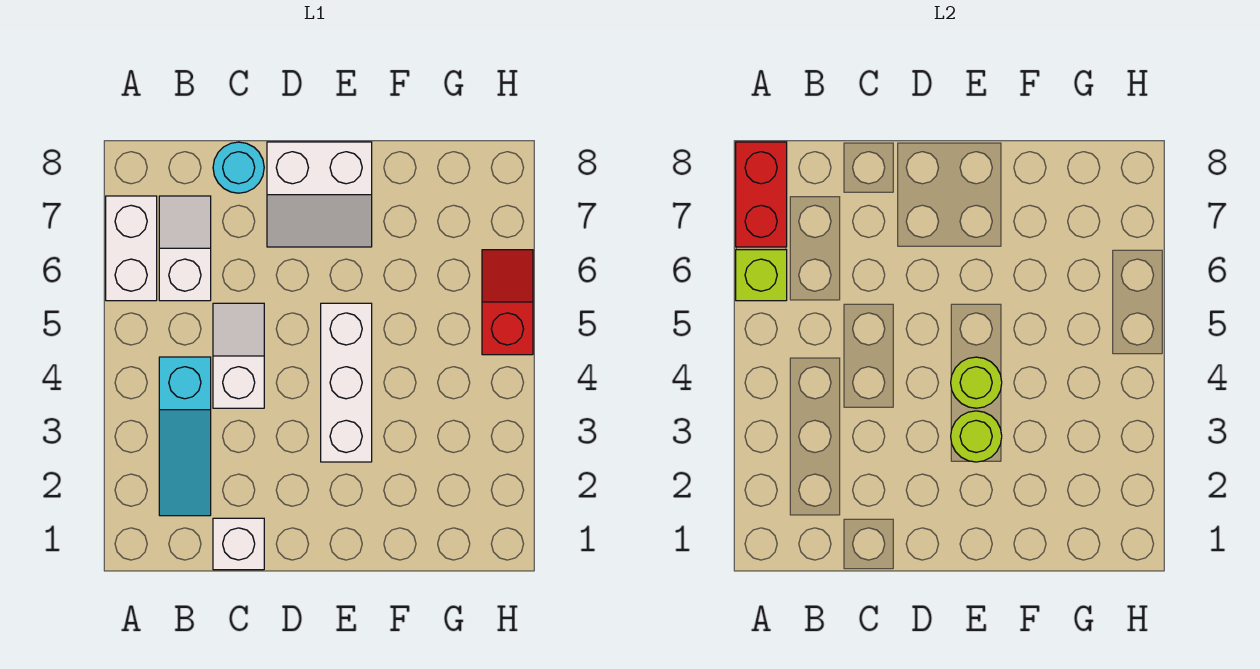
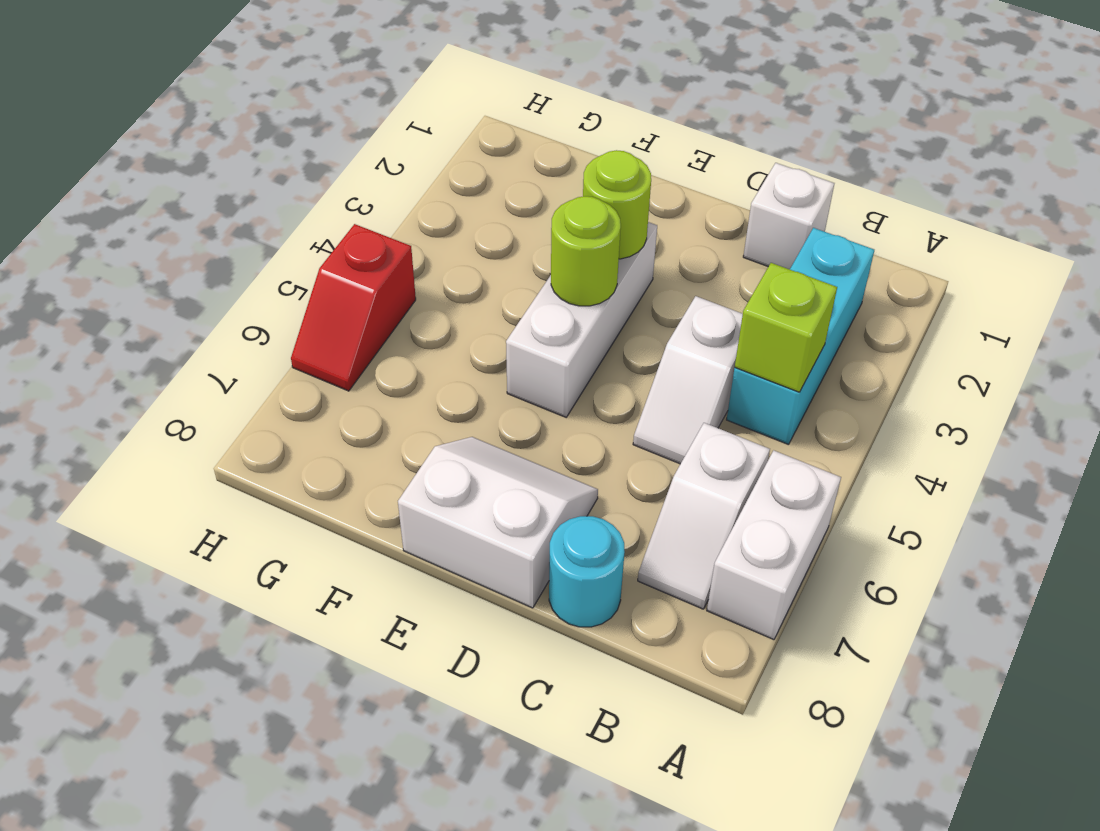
lime brick A6 level 2 -> lime brick B4 level 2
red brick A7:A8 level 2 -> none
cyan slope B2:B4 level 1 top 4 -> cyan brick B2:B4 level 1

